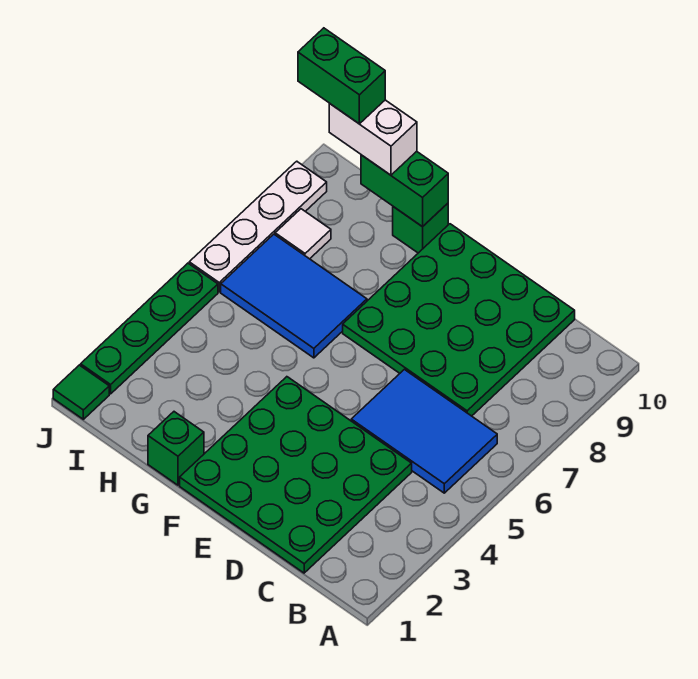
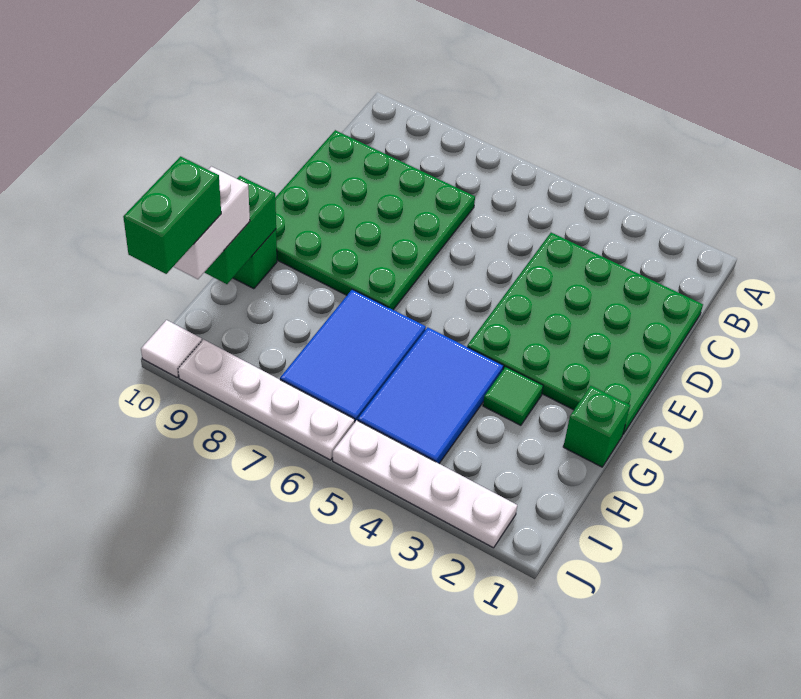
blue tile B5:D6 level 1 -> blue tile G4:I5 level 1
white tile I8 level 1 -> white tile J10 level 1
green tile J1 level 1 -> green tile G3 level 1
green plate J2:J5 level 1 -> white plate J2:J5 level 1

